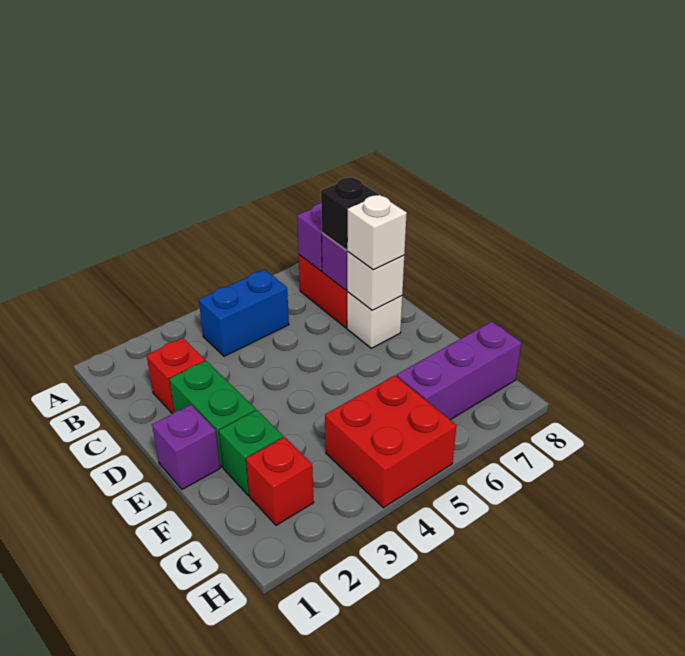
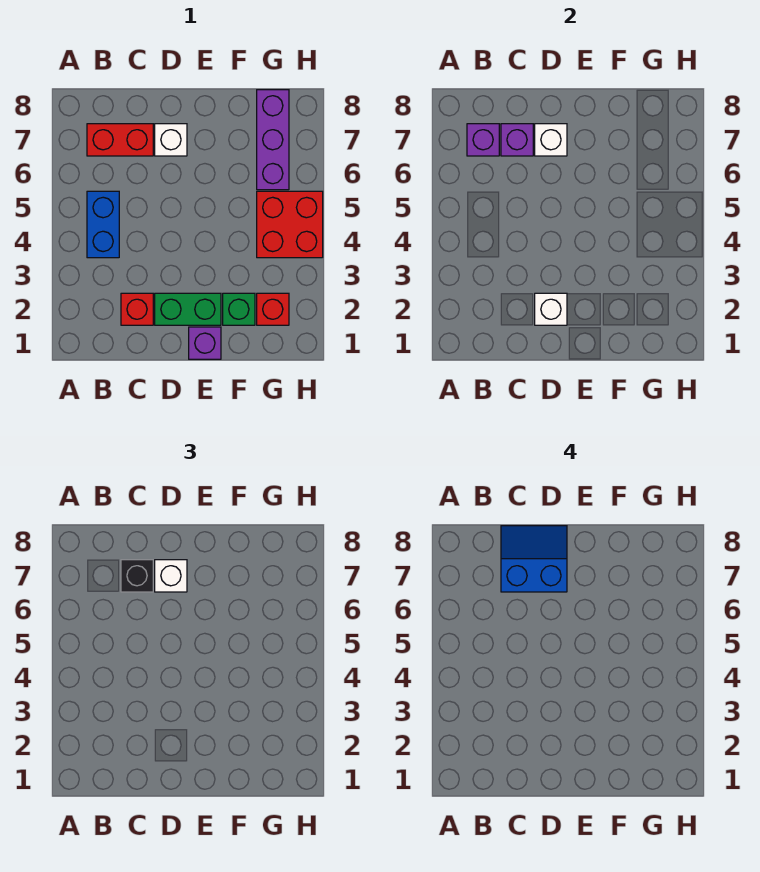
none -> blue slope C7:D8 level 4 top 7
none -> white brick D2 level 2

